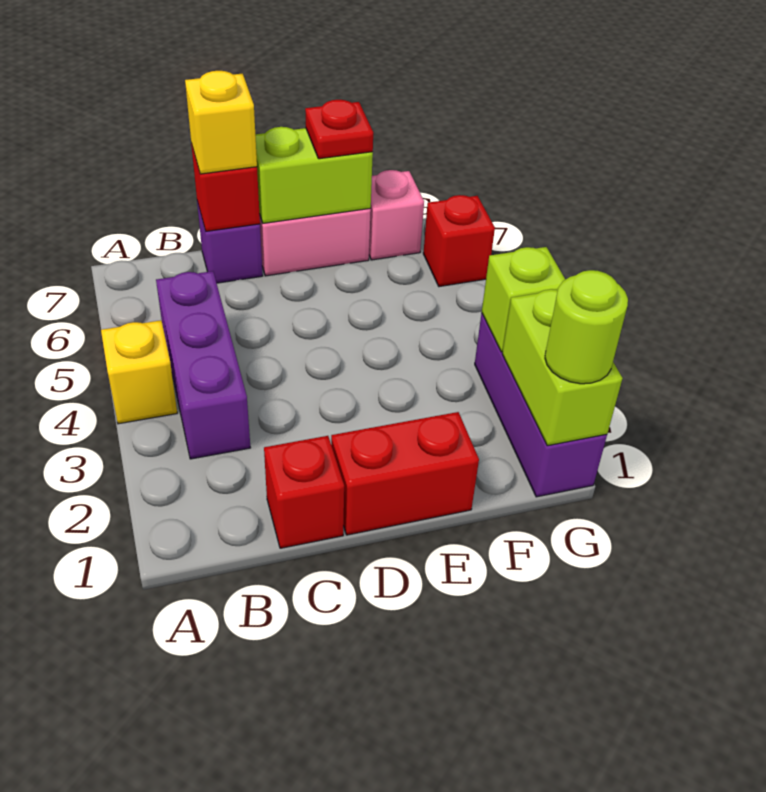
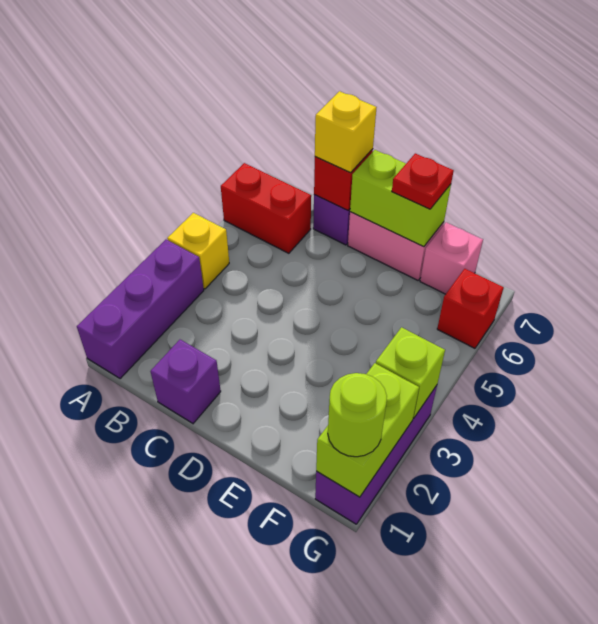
purple brick B3:B5 level 1 -> purple brick A1:A3 level 1
red brick C1 level 1 -> purple brick C1 level 1
red brick D1:E1 level 1 -> red brick A6:B6 level 1

